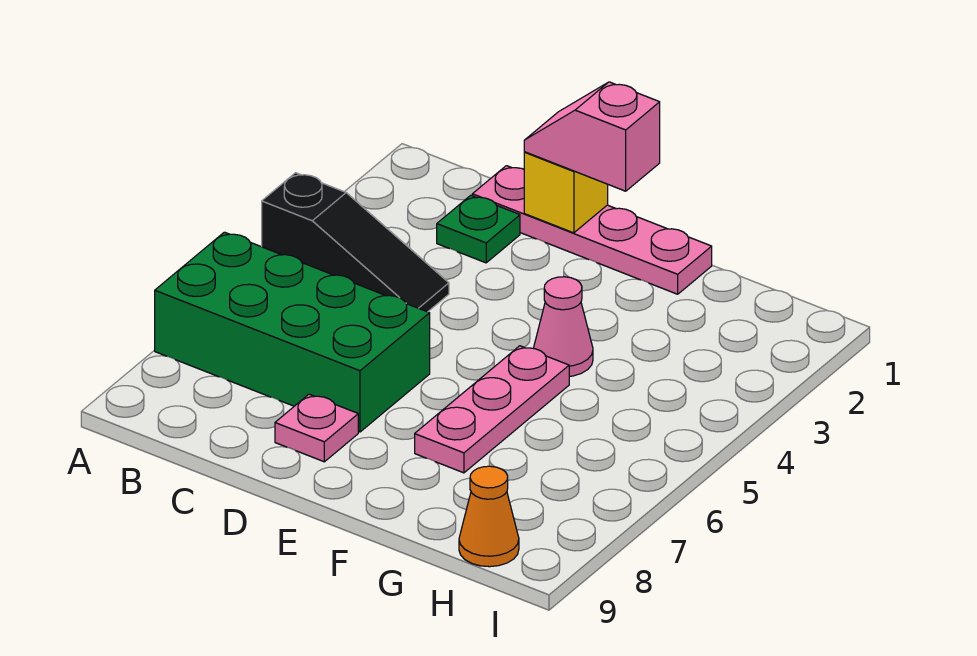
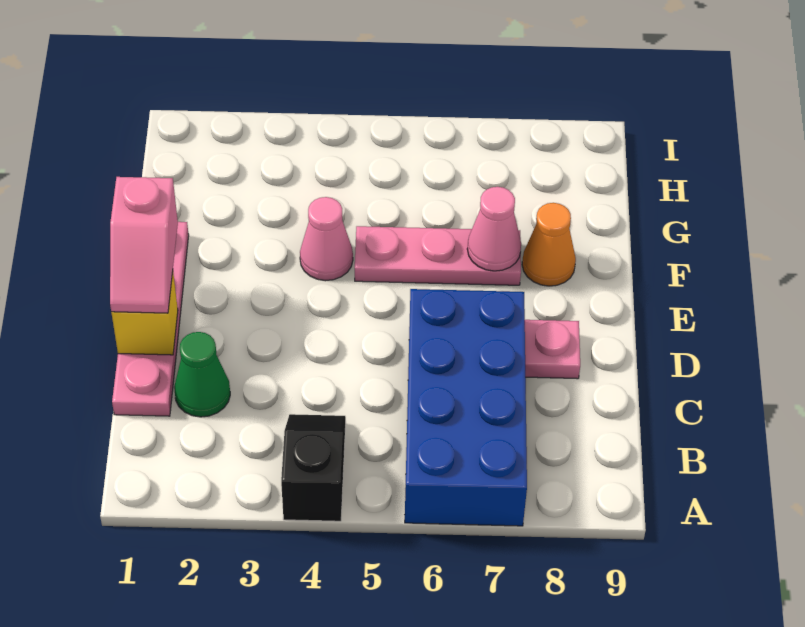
black slope A4:C4 level 1 top A -> black slope A4:B4 level 1 top A
green brick A6:D7 level 1 -> blue brick A6:D7 level 1
green plate C2 level 1 -> green cone C2 level 1
none -> pink cone F7 level 2
orange cone H9 level 1 -> orange cone F8 level 1

